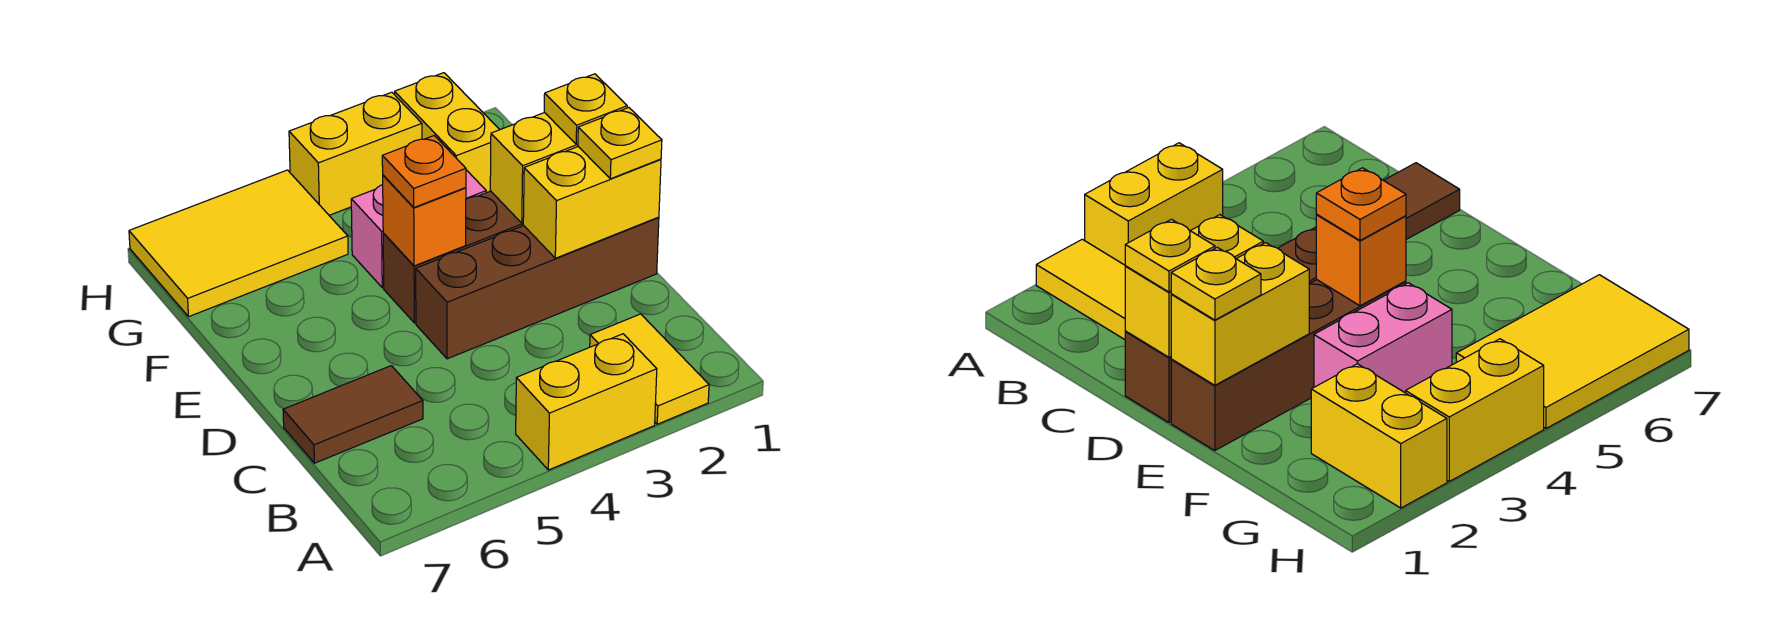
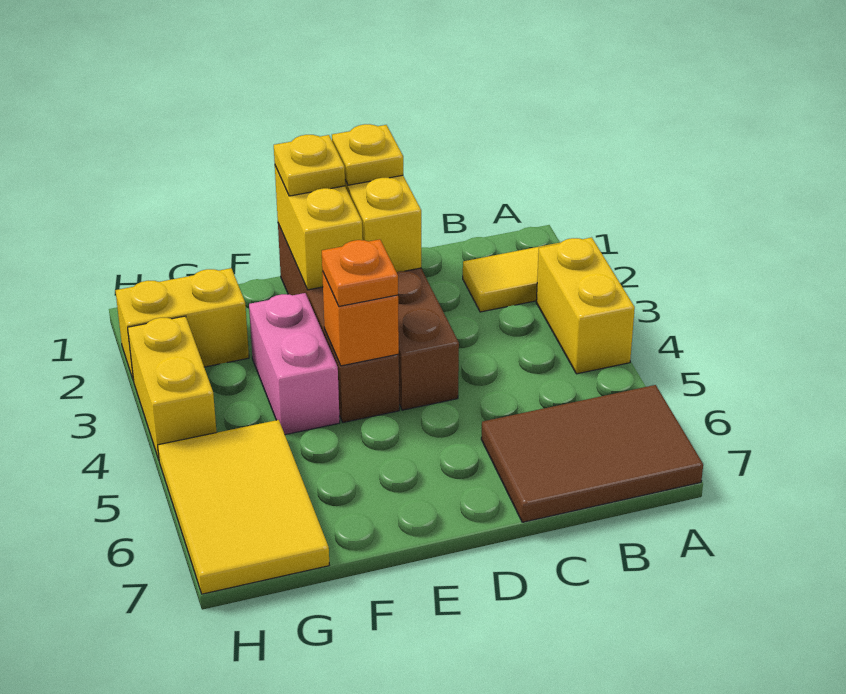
brown tile C6:C7 level 1 -> brown tile A6:C7 level 1

